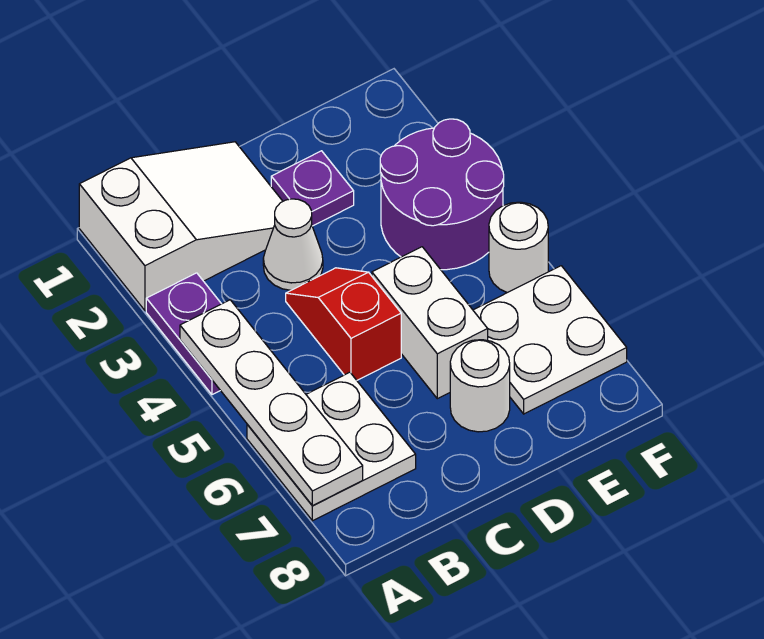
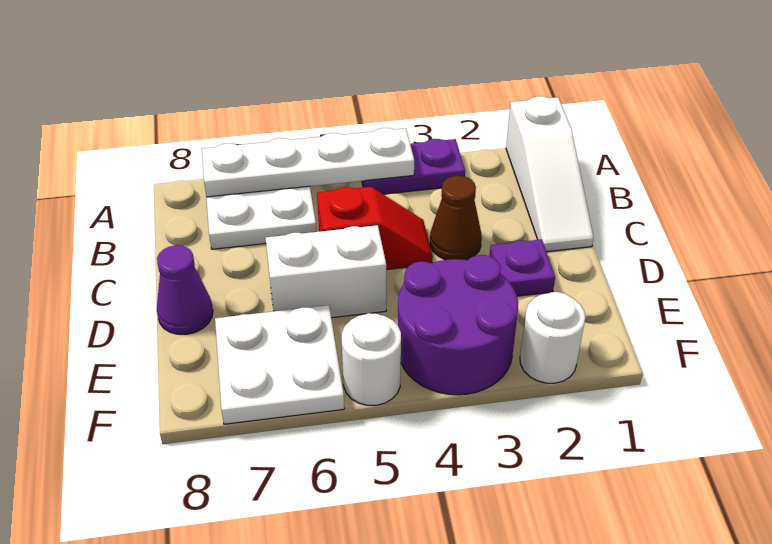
white slope A1:C2 level 1 top A -> white slope A1:C1 level 1 top A
white cone C3 level 1 -> brown cone C3 level 1
white round brick D7 level 1 -> white round brick F2 level 1
none -> purple cone D8 level 1

